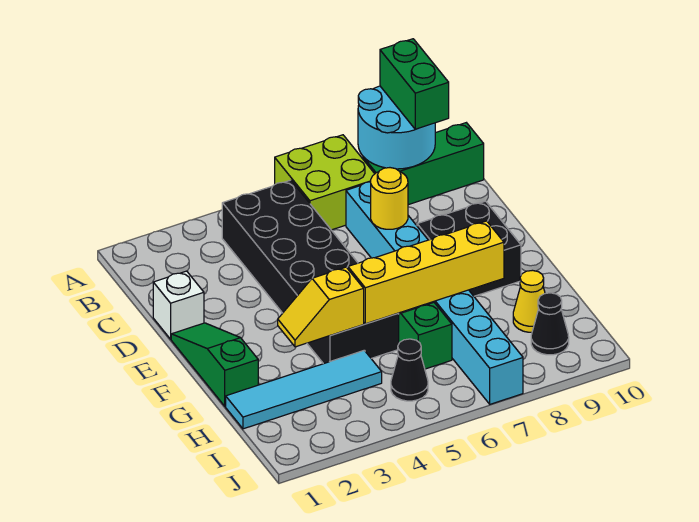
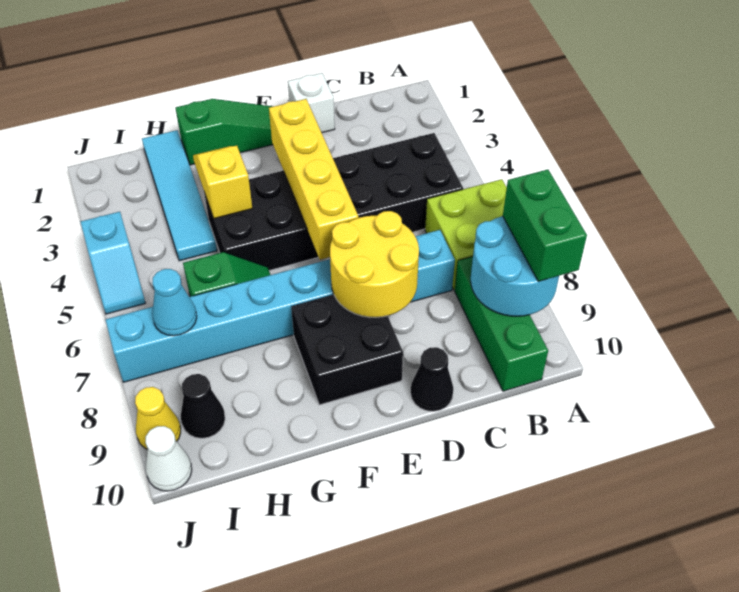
green brick A9:B9 level 3 -> green brick A8:A9 level 3
yellow round brick D7 level 2 -> yellow round brick D7:E8 level 2
yellow brick G5:G8 level 2 -> yellow brick E3:E6 level 2
yellow cone H9 level 1 -> yellow cone J9 level 1
black cone I5 level 1 -> black cone D10 level 1
none -> cyan cone I7 level 2
none -> cyan slope J4:J5 level 1 top 4
none -> white cone J10 level 1

